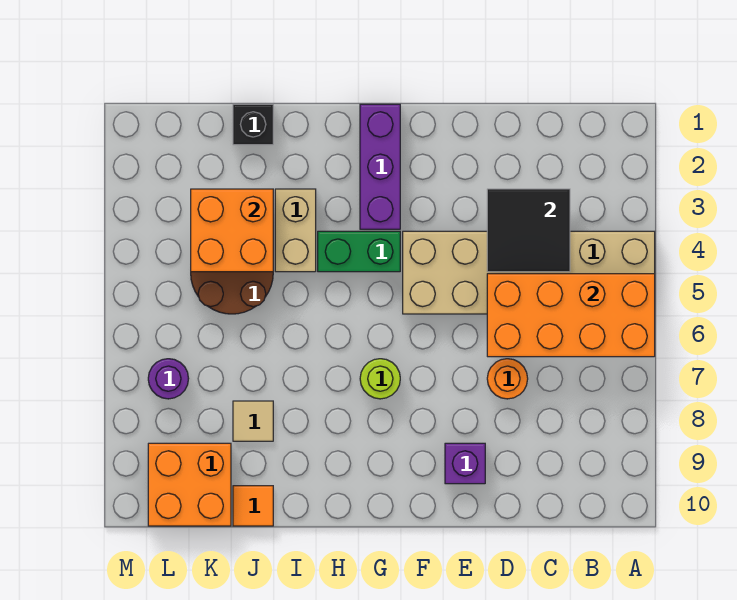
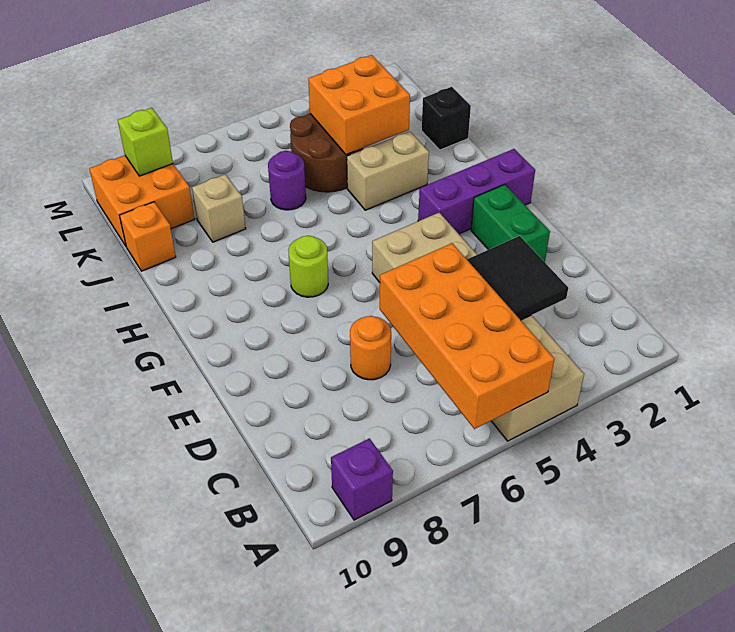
purple brick E9 level 1 -> purple brick A9 level 1
green brick G4:H4 level 1 -> green brick E2:F2 level 1
tan tile J8 level 1 -> tan brick J8 level 1
orange tile J10 level 1 -> orange brick J10 level 1
purple round brick L7 level 1 -> purple round brick J6 level 1
none -> lime brick L9 level 2

